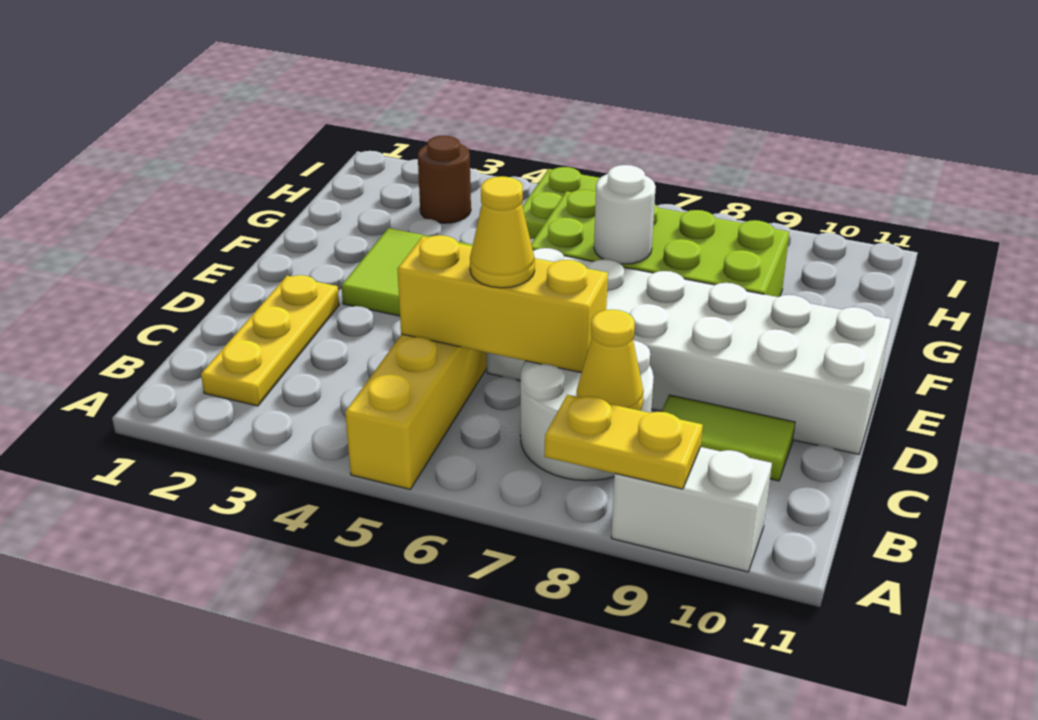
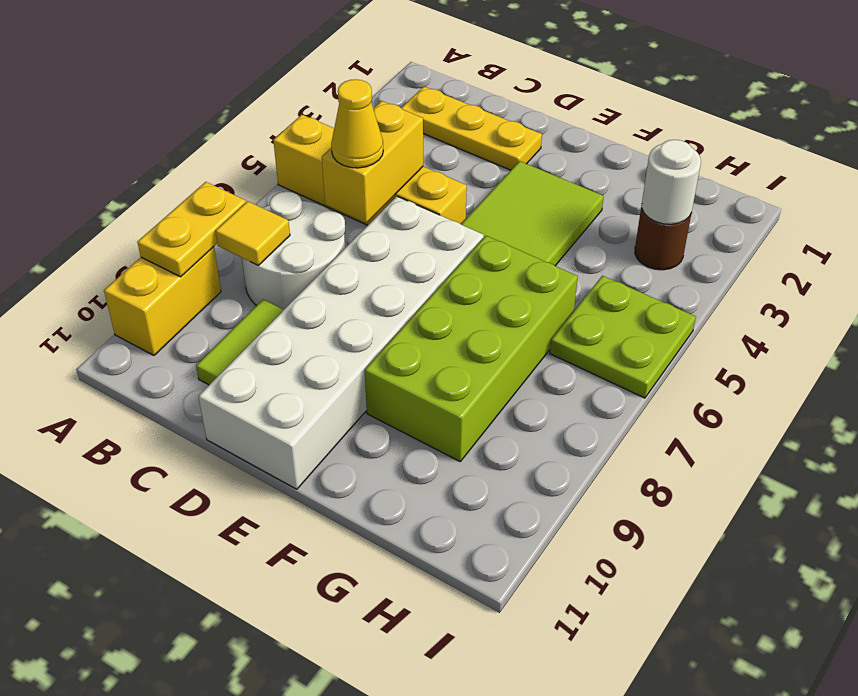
white brick A9:A10 level 1 -> yellow brick A9:A10 level 1
yellow cone B8 level 2 -> yellow tile B8 level 2
yellow brick C5:C7 level 2 -> yellow brick C5:C6 level 2
white round brick F7 level 2 -> white round brick H3 level 2

